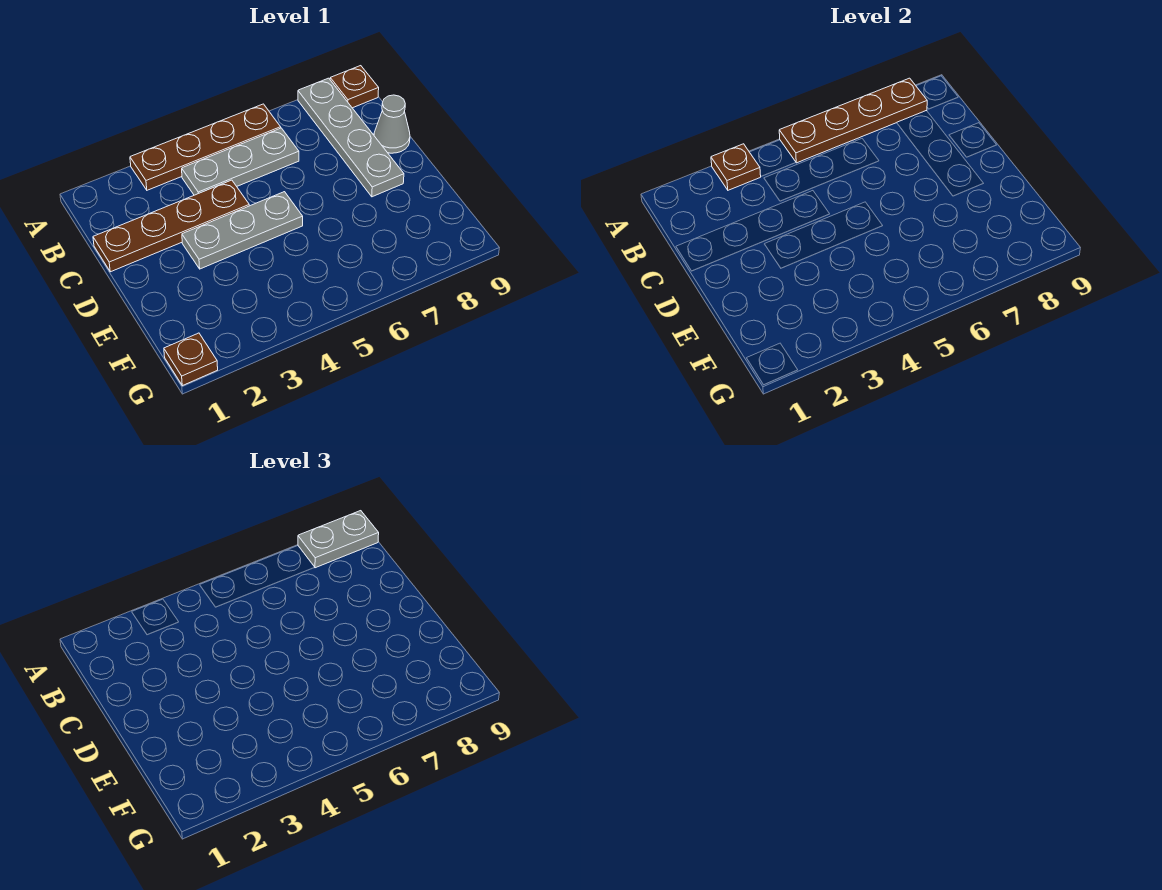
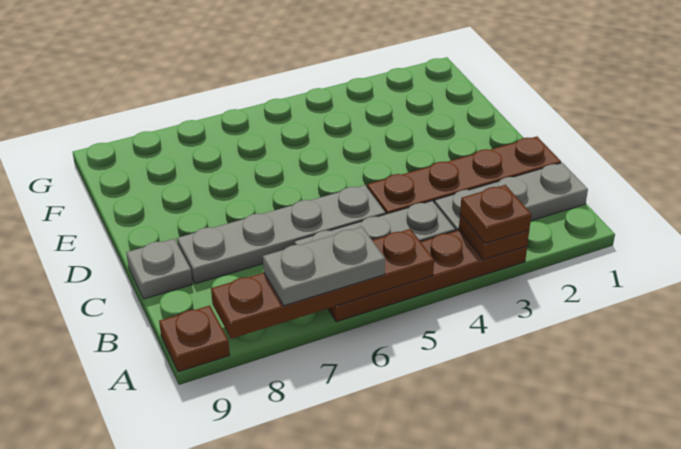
grey plate A8:D8 level 1 -> grey plate C5:C8 level 1
grey plate A8:A9 level 3 -> grey plate A6:A7 level 3
grey cone C9 level 1 -> grey plate C9 level 1
grey plate D3:D5 level 1 -> grey plate B1:B3 level 1
brown plate G1 level 1 -> brown plate A3 level 3

